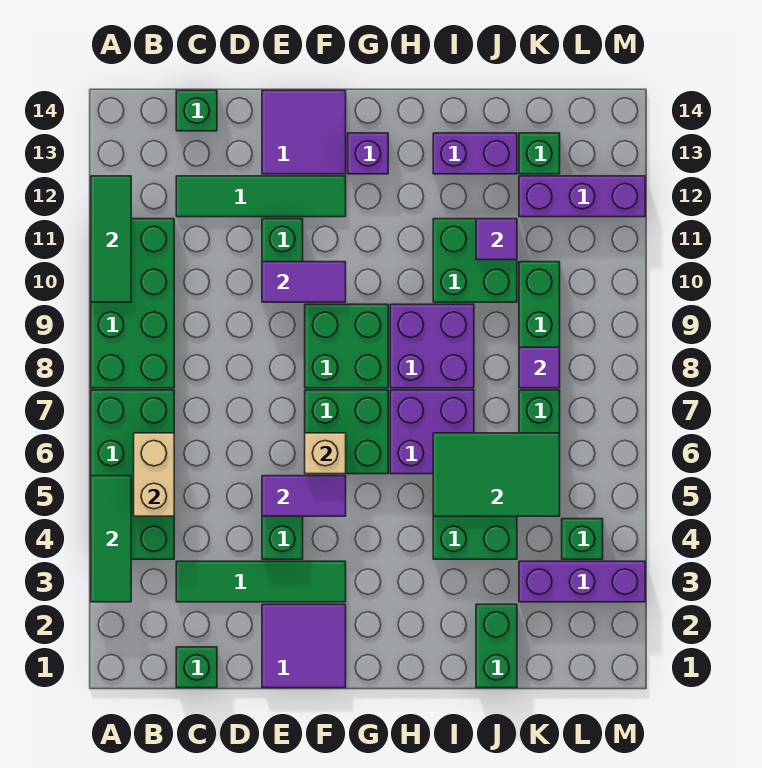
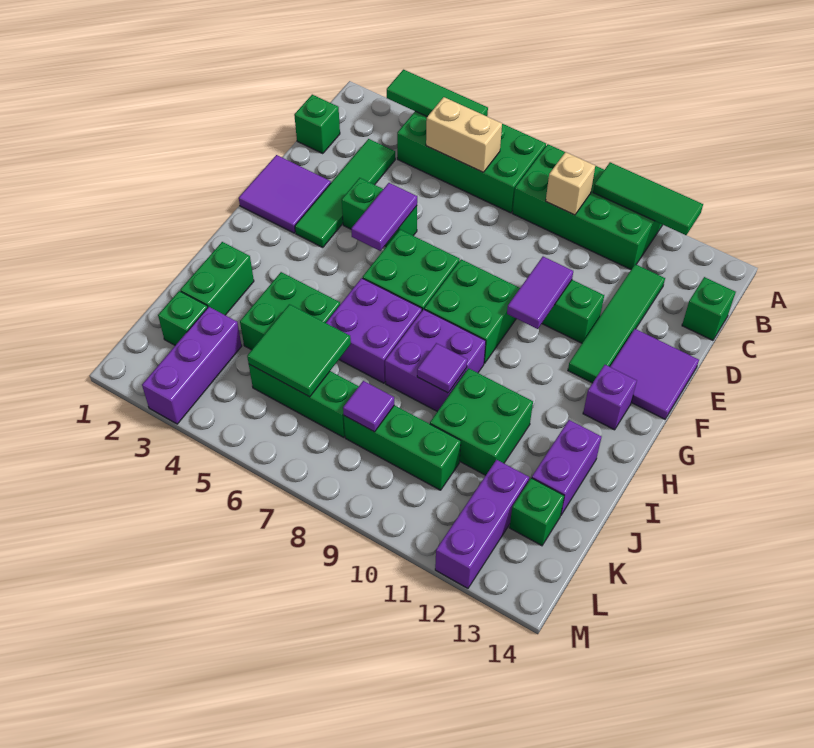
tan brick F6 level 2 -> tan brick B9 level 2
green tile I5:K6 level 2 -> green tile J5:K6 level 2
green brick J1:J2 level 1 -> green brick I2:J2 level 1
purple tile J11 level 2 -> purple tile I9 level 2
green brick L4 level 1 -> green brick K2 level 1

